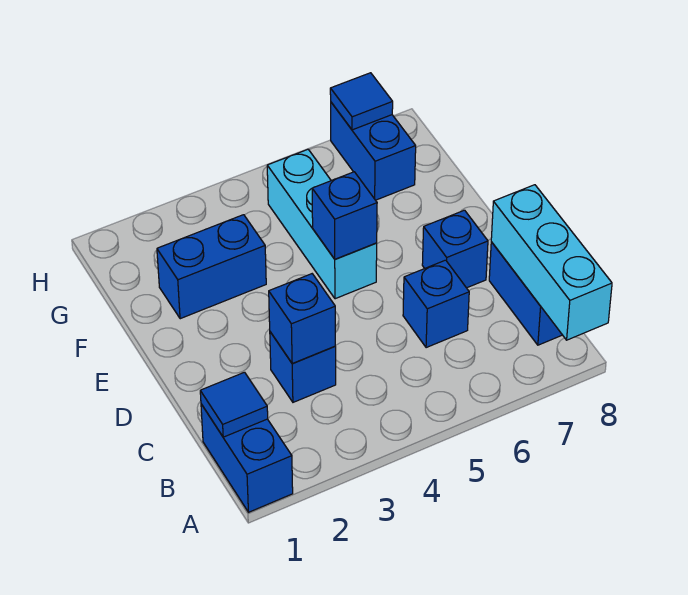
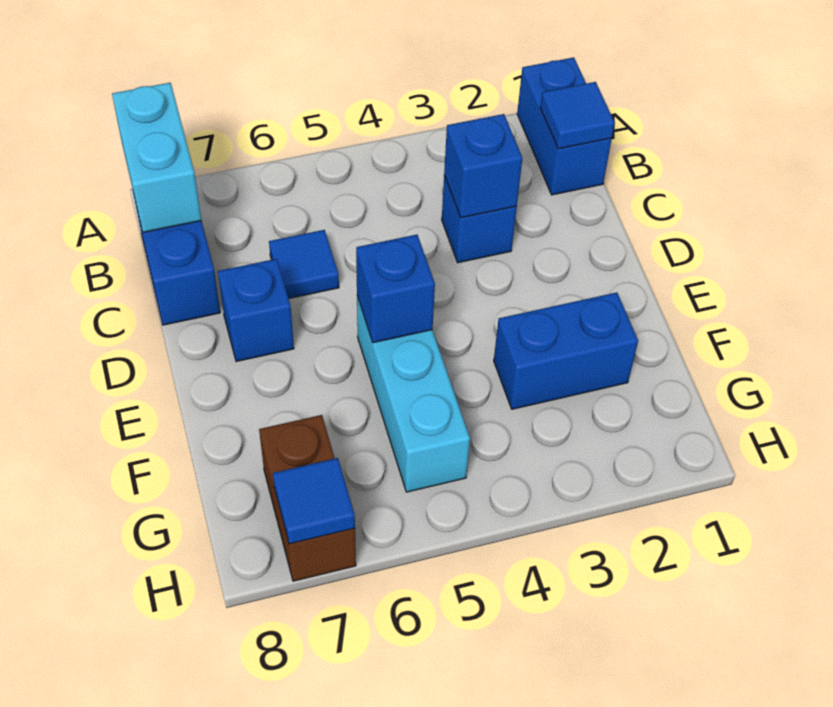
cyan brick A8:C8 level 2 -> cyan brick A8:B8 level 2
blue brick C6 level 1 -> blue tile C6 level 1
blue brick G7:H7 level 1 -> brown brick G7:H7 level 1

